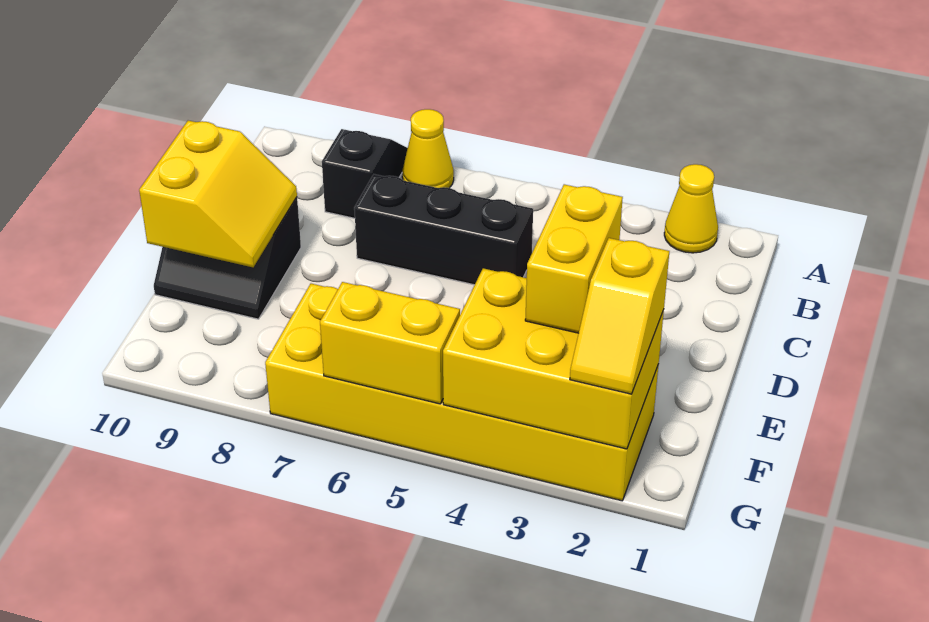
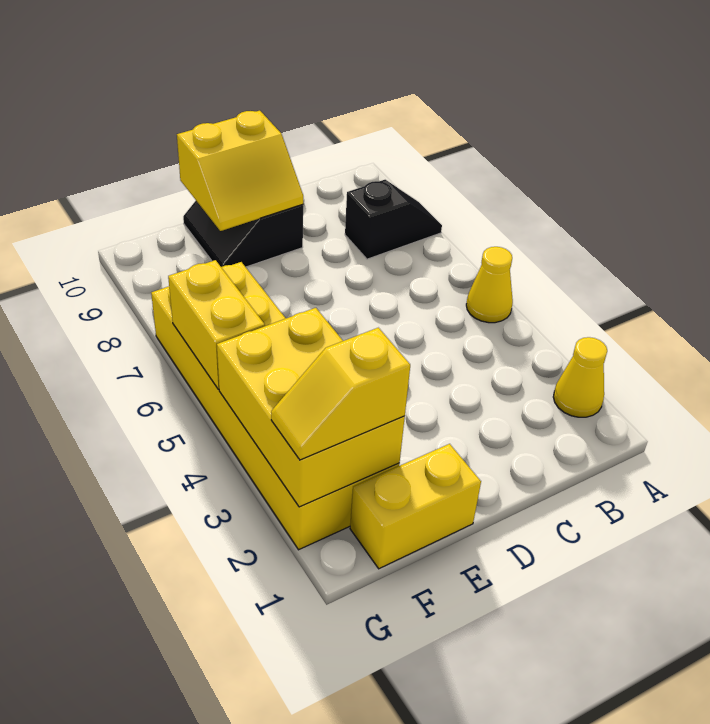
yellow cone A7 level 1 -> yellow cone A5 level 1
black brick C5:C7 level 1 -> none
yellow brick E3:F3 level 3 -> yellow brick E1:F1 level 1

